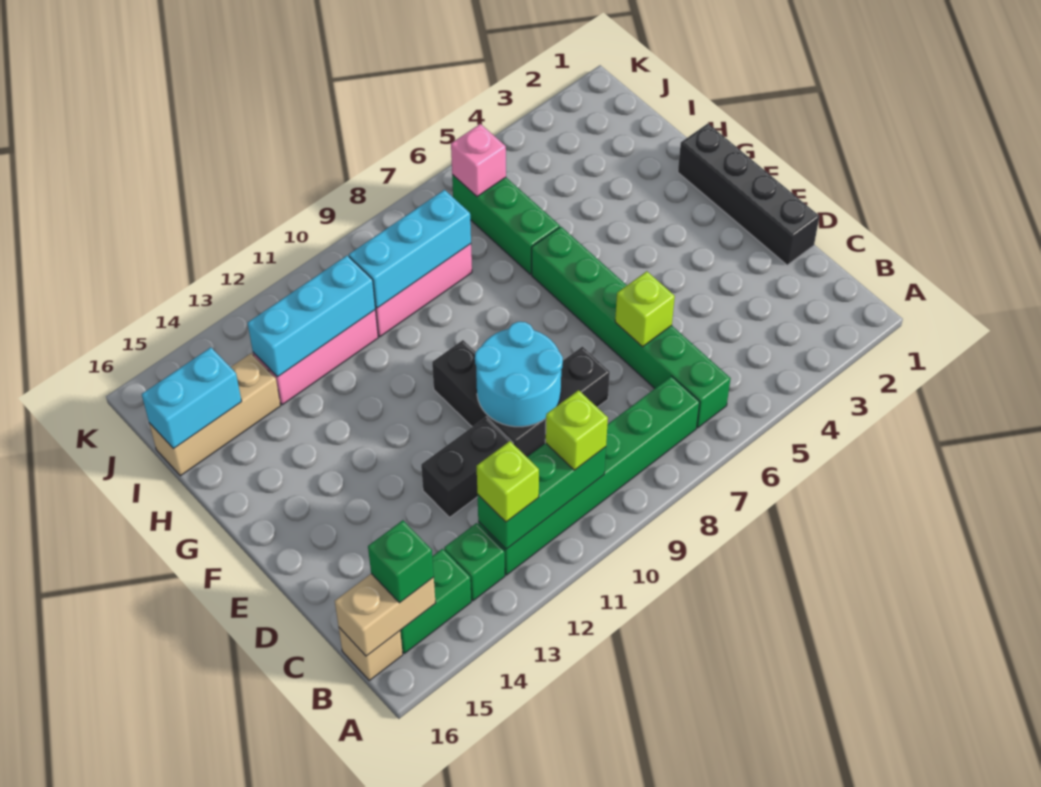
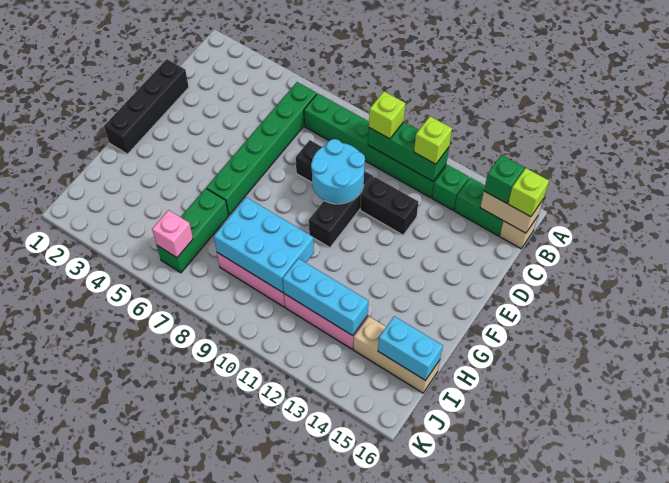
lime brick D6 level 2 -> lime brick B16 level 3
cyan brick I8:I10 level 2 -> cyan brick H8:I10 level 2

